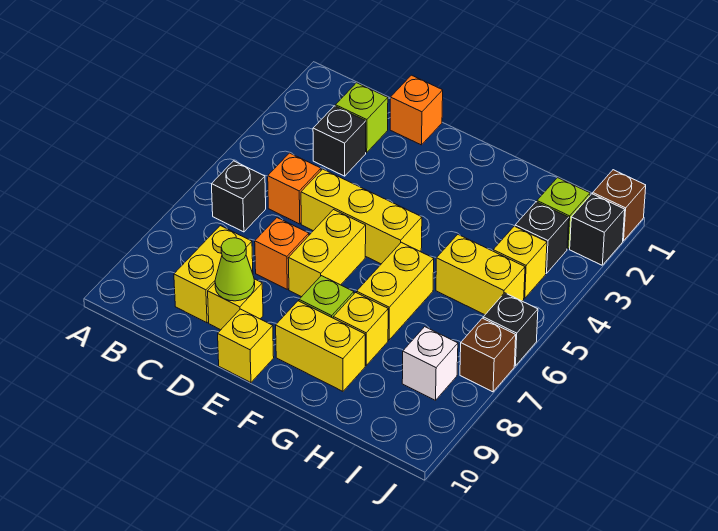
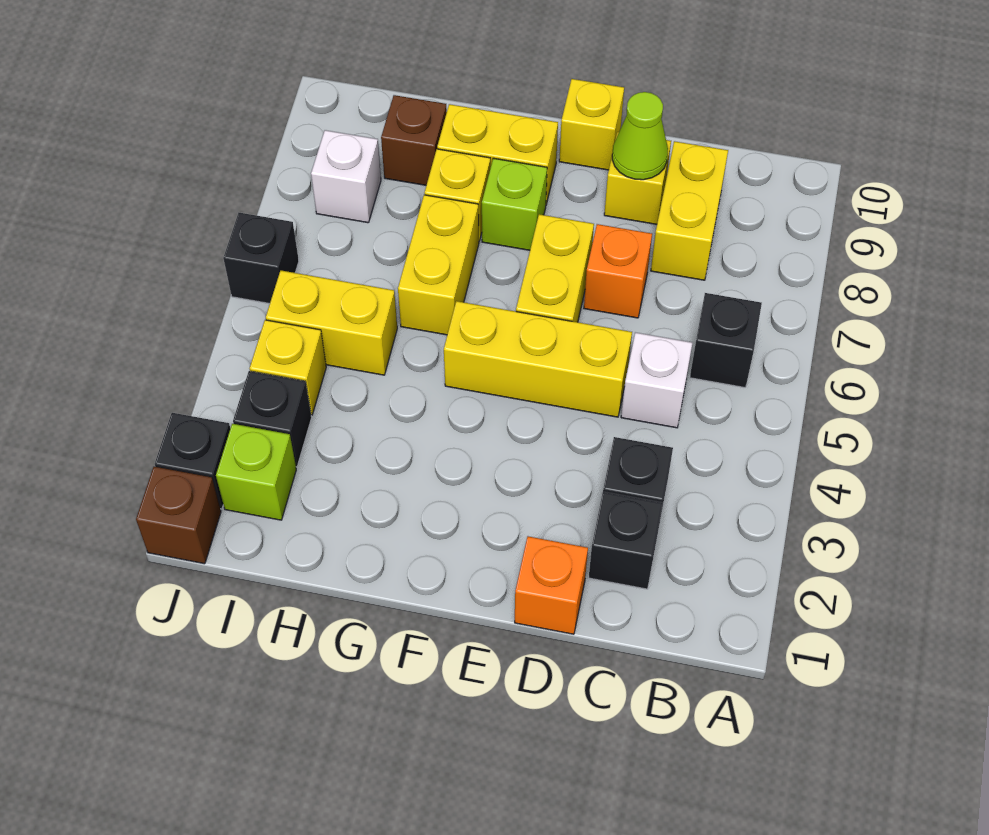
lime brick C2 level 1 -> black brick C2 level 1
orange brick C5 level 1 -> white brick C5 level 1
brown brick J7 level 1 -> brown brick H9 level 1

